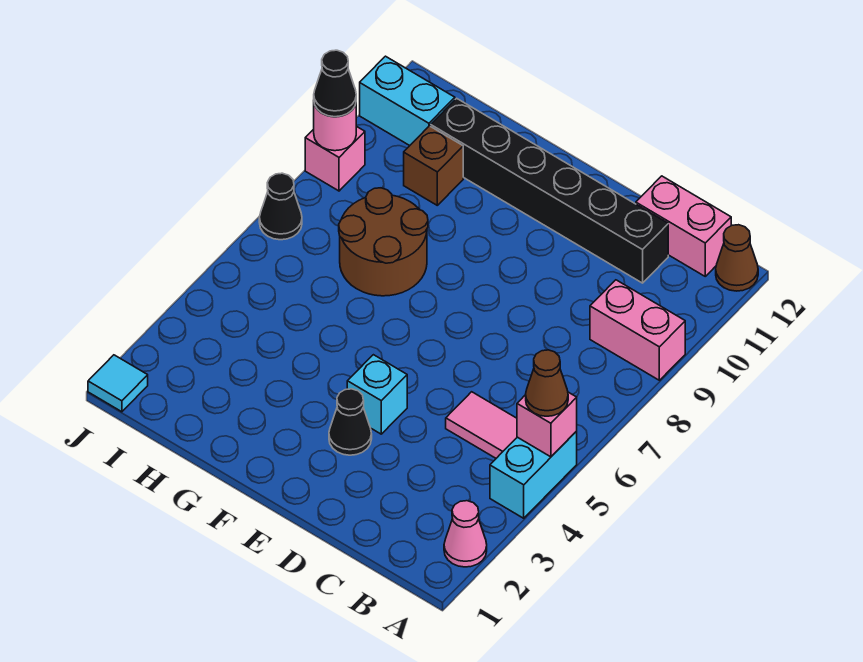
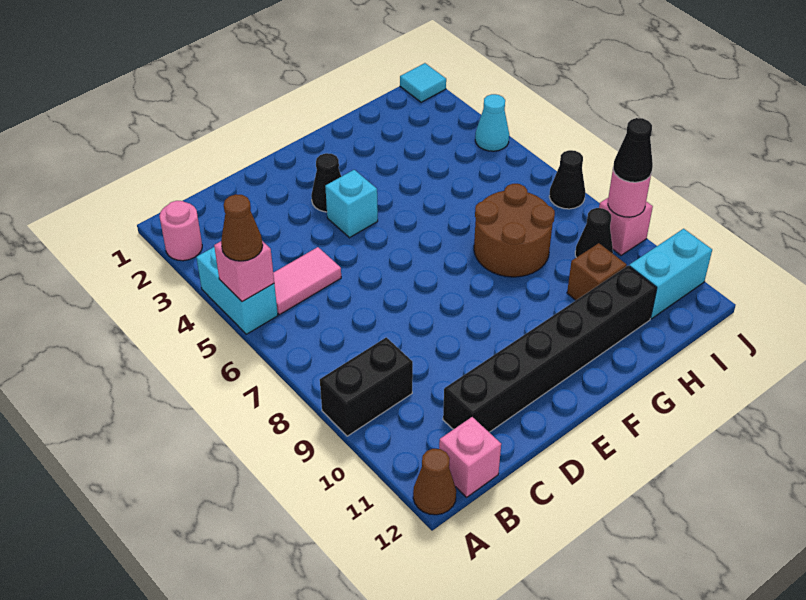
pink cone A2 level 1 -> pink round brick A2 level 1
pink brick A9:B9 level 1 -> black brick A9:B9 level 1
pink brick B12:C12 level 1 -> pink brick B12 level 1
none -> black cone I9 level 1
none -> cyan cone J4 level 1

